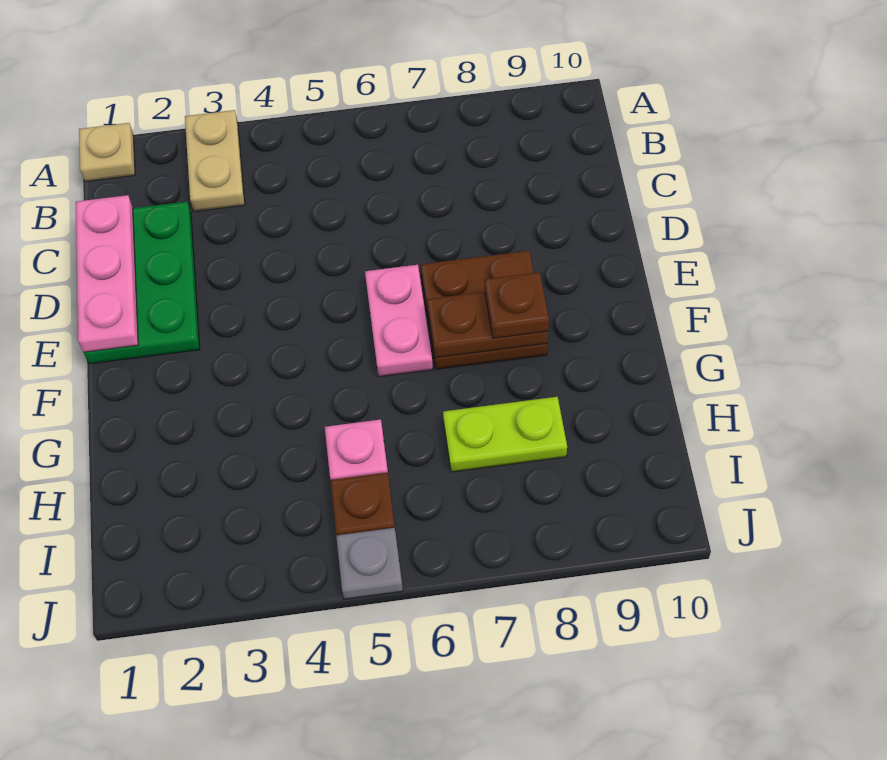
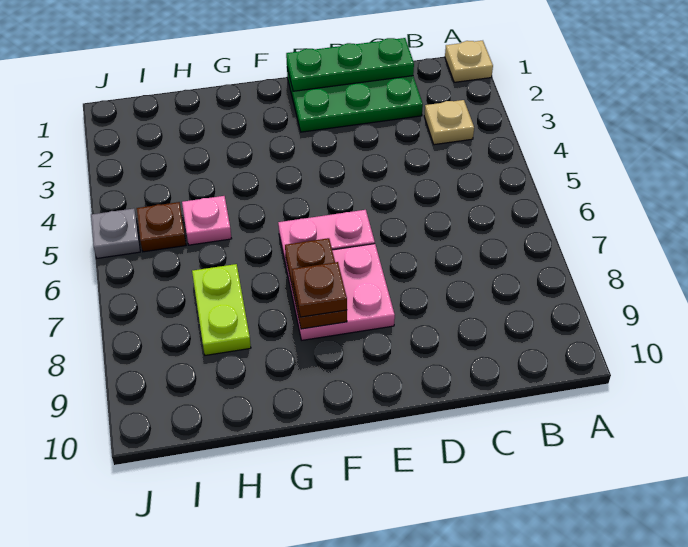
tan plate A3:B3 level 1 -> tan plate B3 level 1
pink plate C1:E1 level 2 -> green plate C1:E1 level 2
brown plate E7:F8 level 1 -> pink plate E7:F8 level 1

